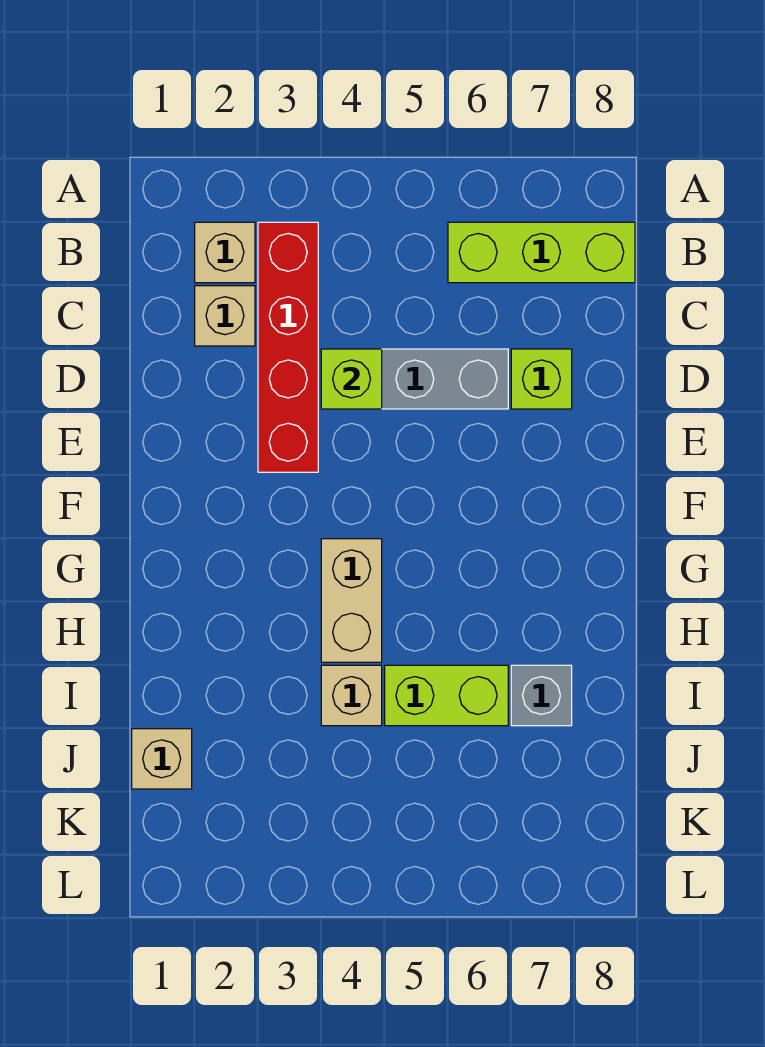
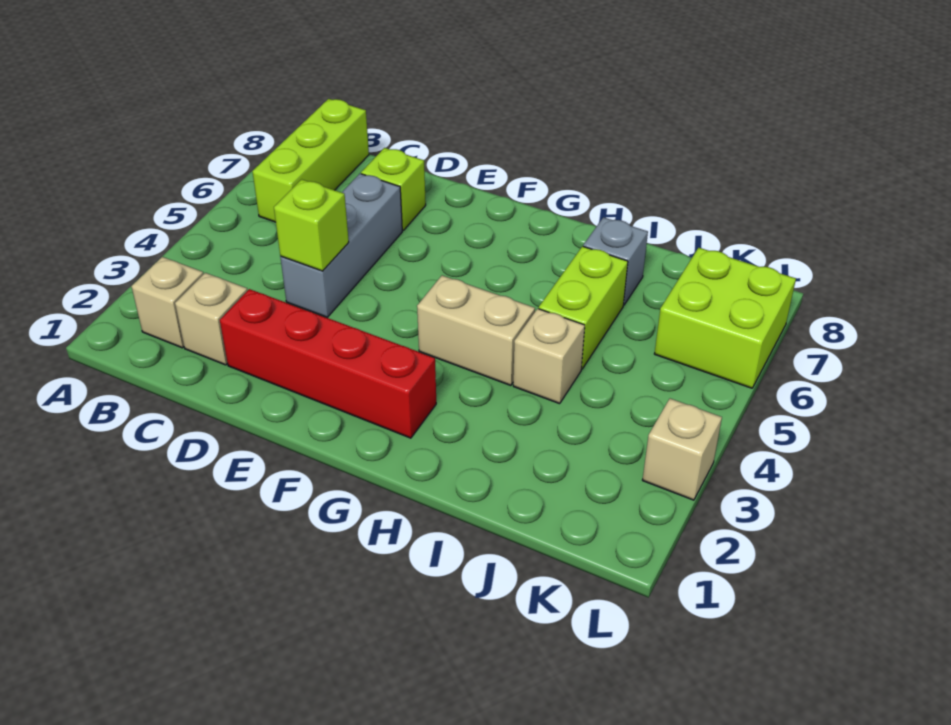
red brick B3:E3 level 1 -> red brick D2:G2 level 1
tan brick J1 level 1 -> tan brick L3 level 1
none -> lime brick K6:L7 level 1

